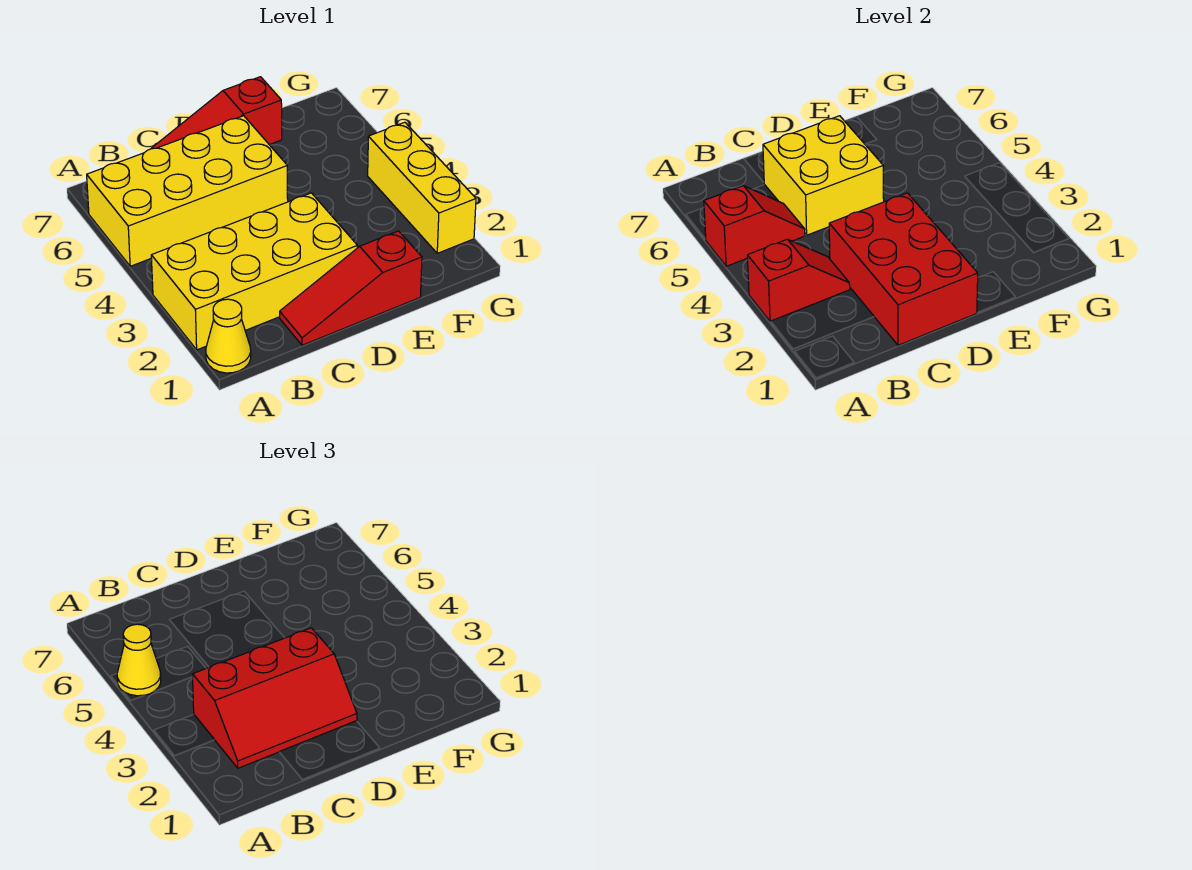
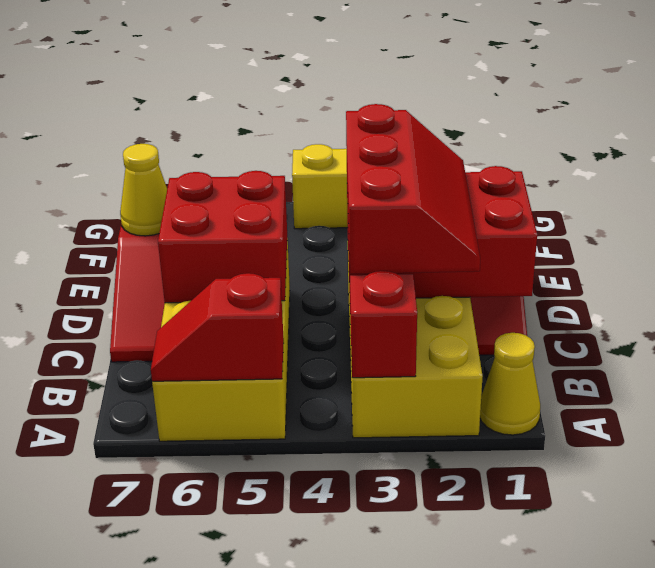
red slope A5:B5 level 2 top A -> red slope A5:A6 level 2 top 5
yellow cone A5 level 3 -> yellow cone E7 level 2
yellow brick C5:D6 level 2 -> red brick C5:D6 level 2

